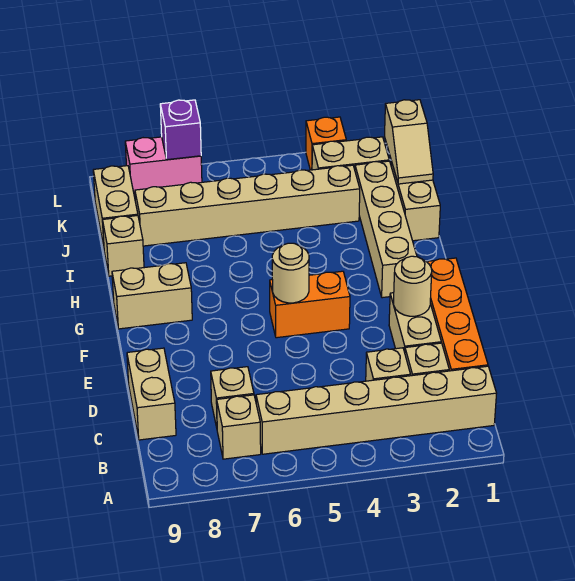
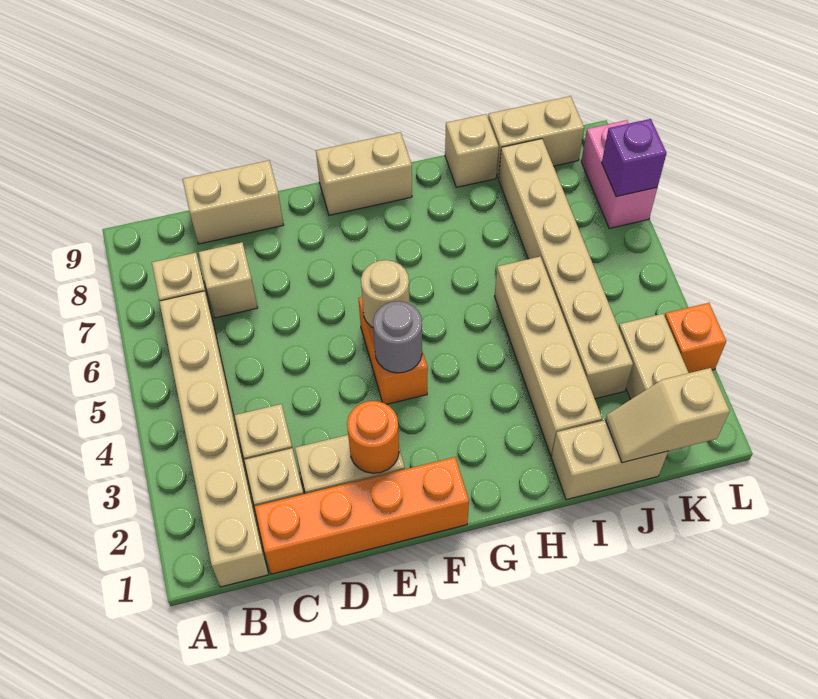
tan round brick E2 level 2 -> orange round brick E2 level 2
none -> grey round brick F4 level 2
tan brick G2:J2 level 1 -> tan brick I2:I5 level 1
tan brick G8:G9 level 1 -> tan brick F9:G9 level 1

